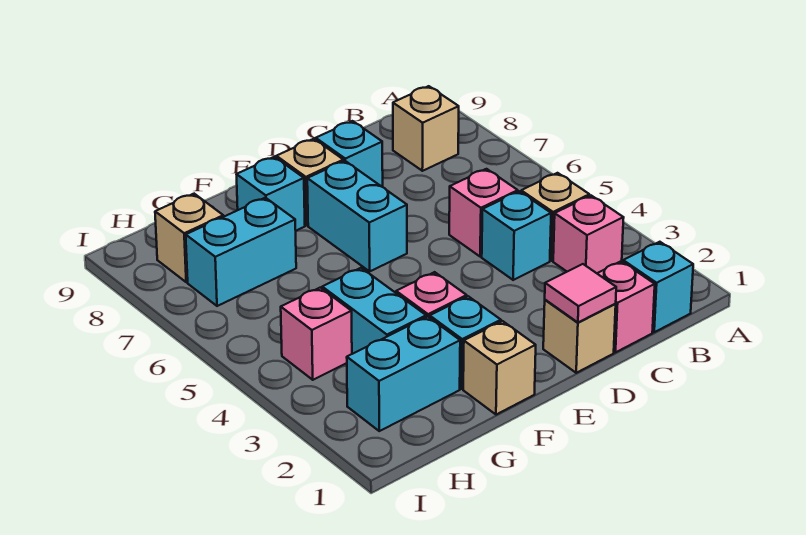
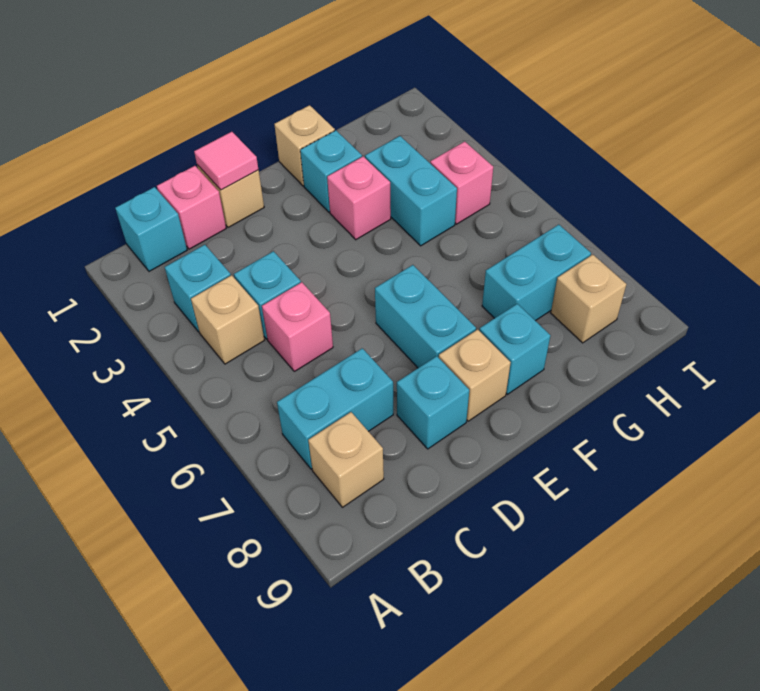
pink brick B3 level 1 -> cyan brick B3 level 1
cyan brick G2:H2 level 1 -> cyan brick B7:C7 level 1

